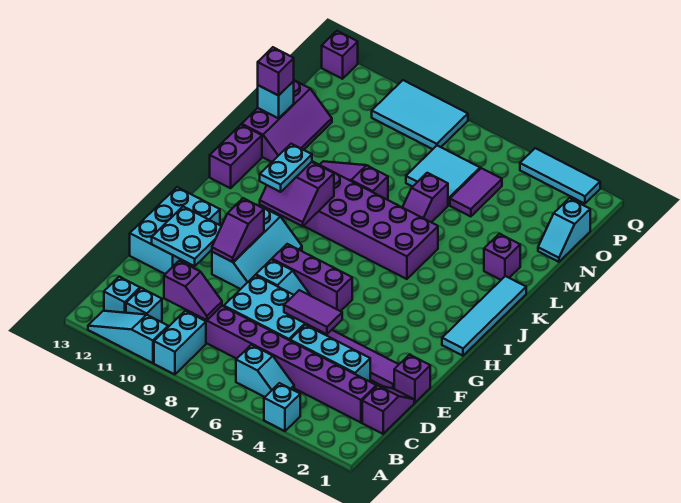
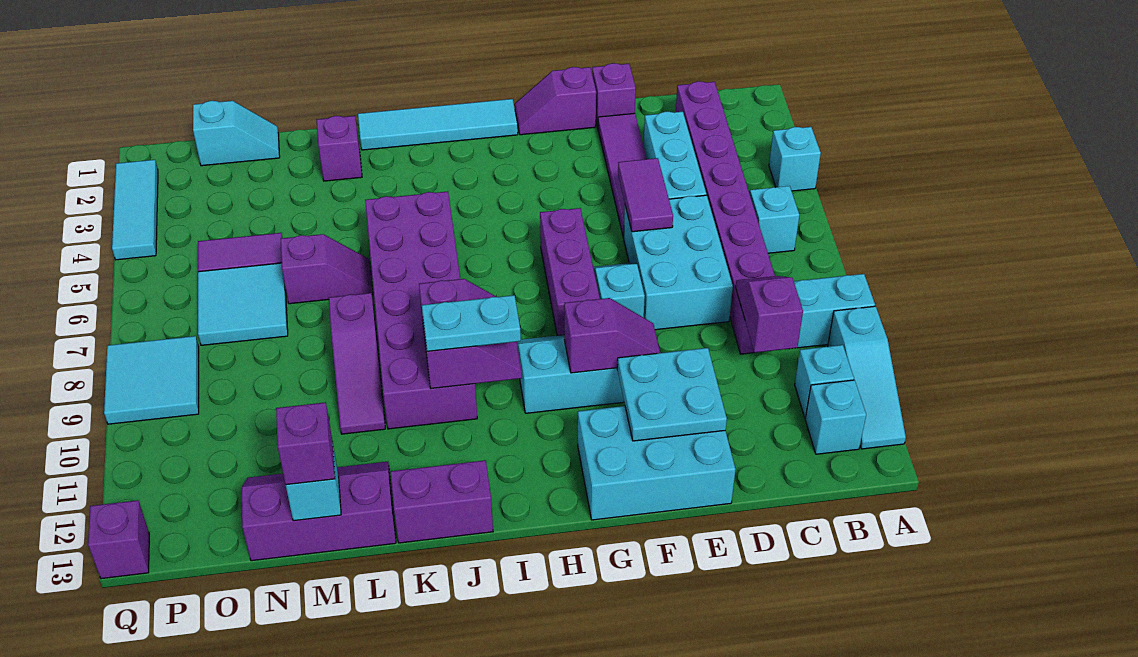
purple slope C1:D1 level 1 top C -> purple slope F1:G1 level 1 top F
cyan tile P8:Q10 level 1 -> cyan tile P8:Q9 level 1

